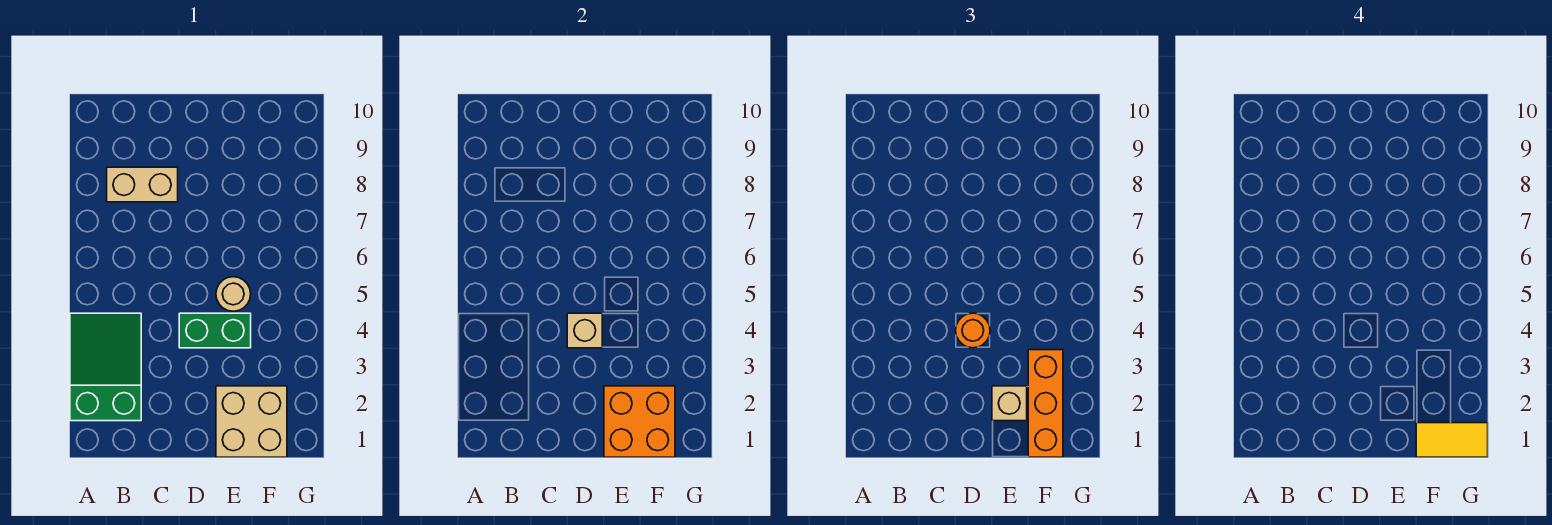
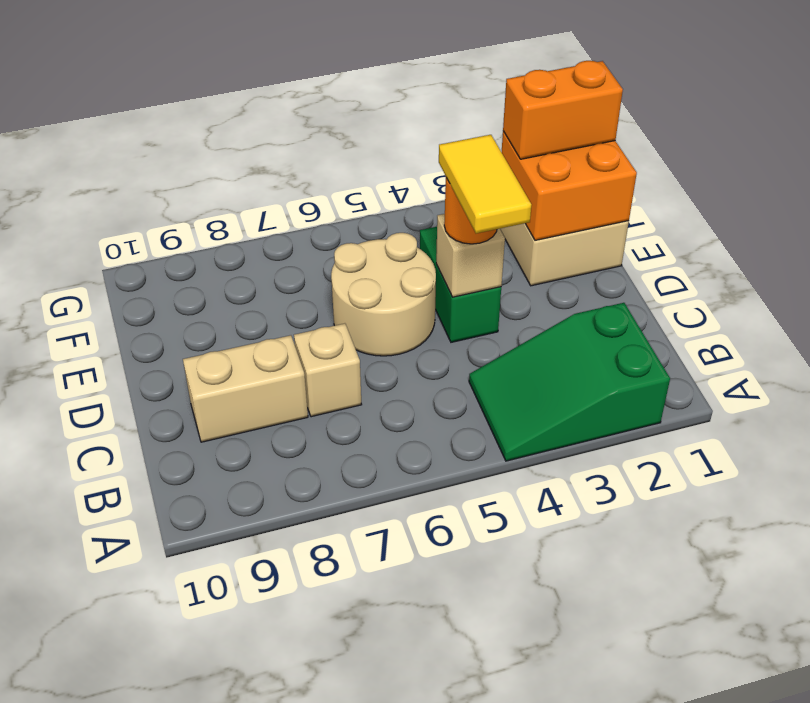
tan brick B8:C8 level 1 -> tan brick C8:C9 level 1
tan brick E2 level 3 -> tan brick C7 level 1
tan round brick E5 level 1 -> tan round brick D5:E6 level 1
orange brick F1:F3 level 3 -> orange brick F1:F2 level 3
yellow tile F1:G1 level 4 -> yellow tile C4:D4 level 4

